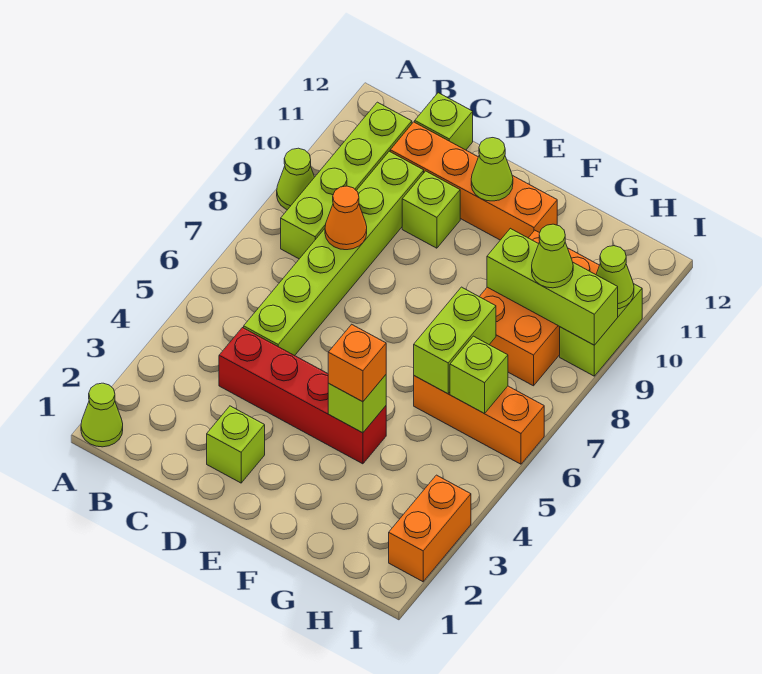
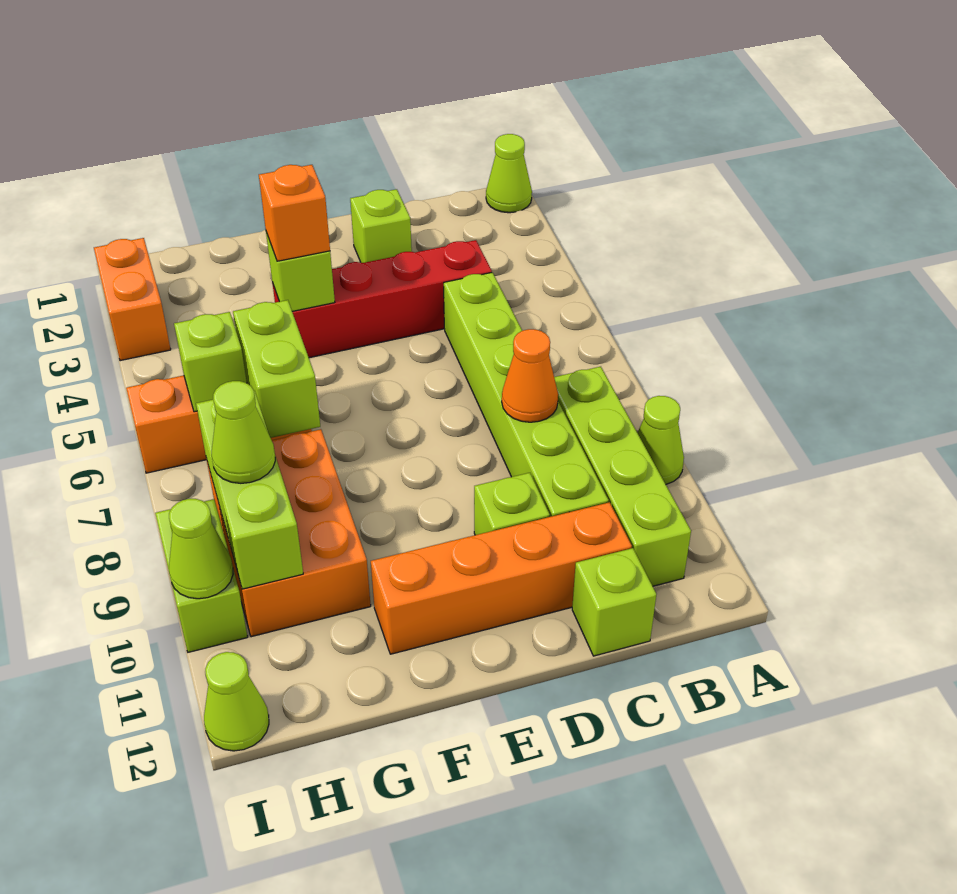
lime cone E11 level 2 -> lime cone I12 level 1
lime brick G9:I9 level 2 -> lime brick H8:H10 level 2

